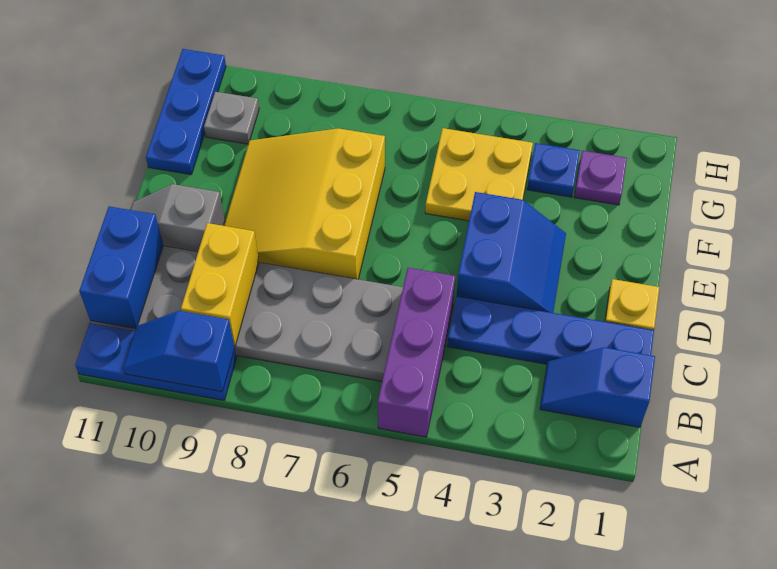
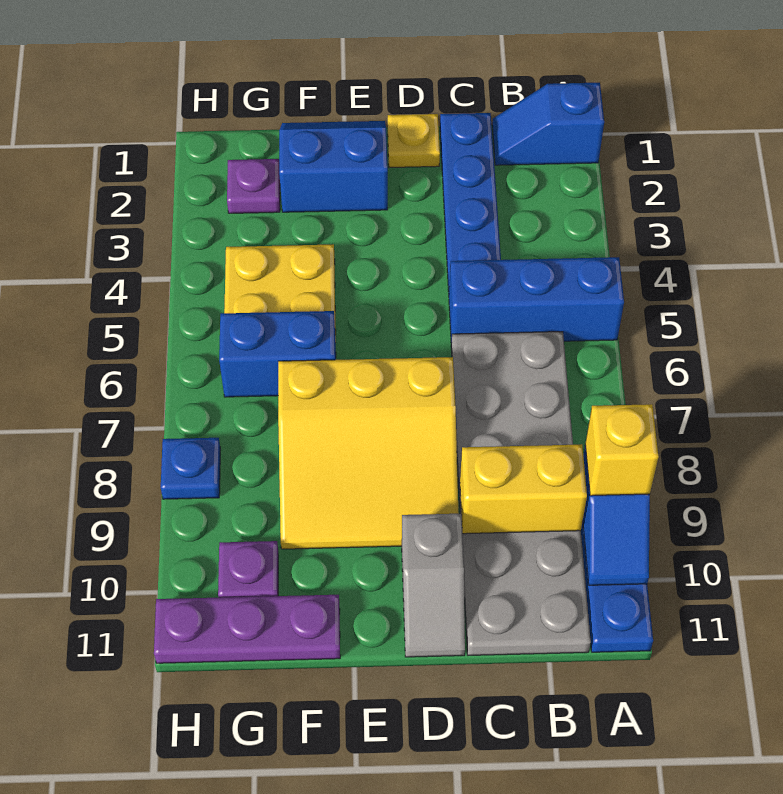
purple brick A5:C5 level 1 -> blue brick A5:C5 level 1
none -> yellow brick A9 level 3
blue slope B1:B2 level 1 top 1 -> blue slope A1:B1 level 1 top A
blue brick B11:C11 level 2 -> blue brick F6:G6 level 1
blue slope D3:E4 level 1 top 4 -> blue slope E1:F2 level 1 top 2
blue plate F11:H11 level 1 -> purple plate F11:H11 level 1
blue plate G3 level 1 -> blue plate H8 level 1
grey plate G10 level 1 -> purple plate G10 level 1

